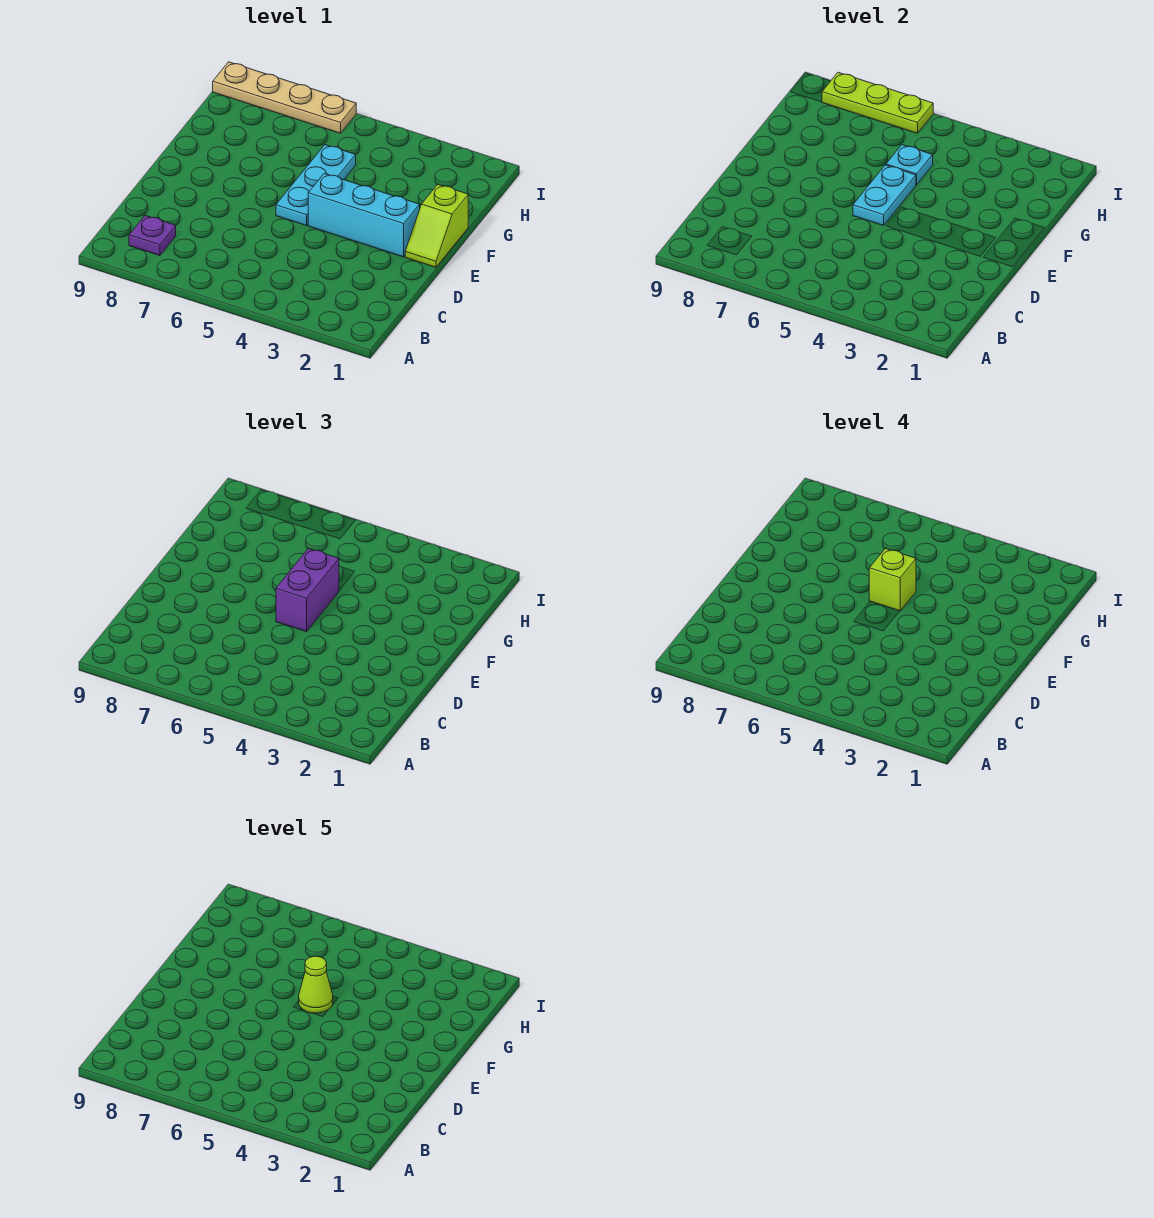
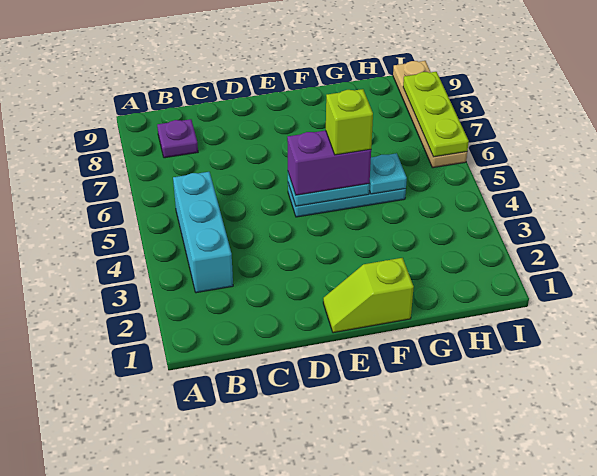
cyan brick E2:E4 level 1 -> cyan brick B3:B5 level 1
lime cone F5 level 5 -> none

